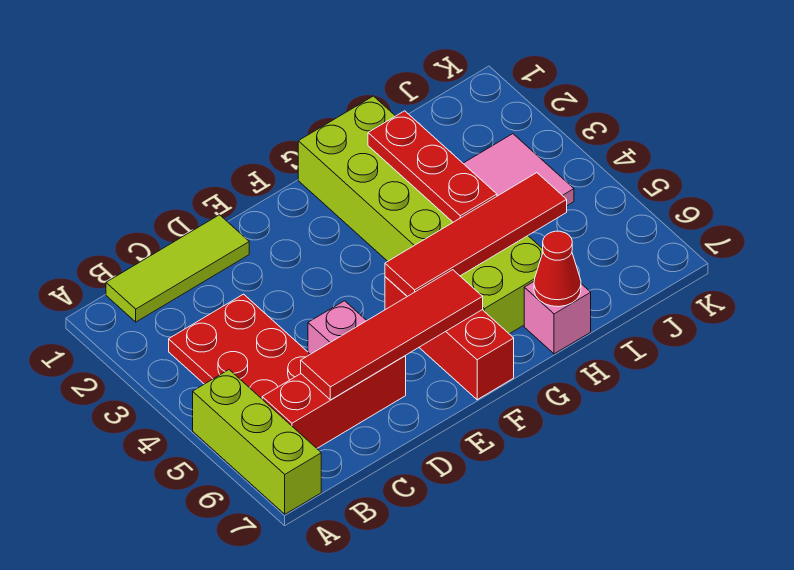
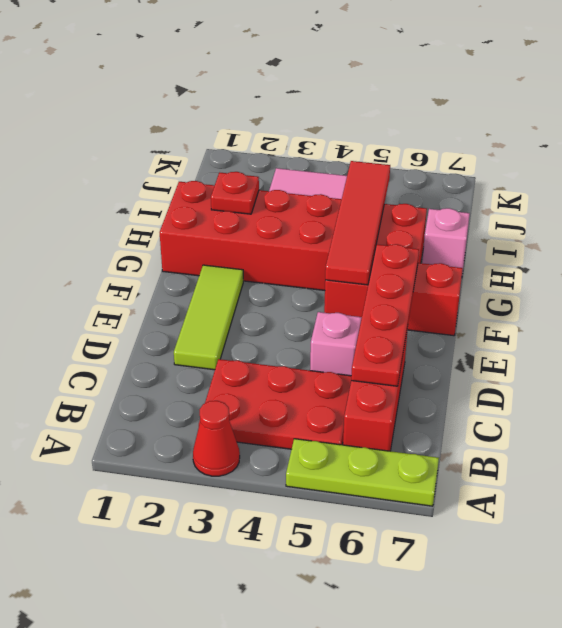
lime brick A5:A7 level 1 -> lime plate A5:A7 level 1
lime tile B1:D1 level 1 -> lime tile D2:F2 level 1
red tile C6:F6 level 2 -> red plate C6:F6 level 2
lime brick G1:H6 level 1 -> red brick G1:H6 level 1
red plate H2:H4 level 2 -> red plate H2 level 2
red cone H7 level 2 -> red cone A3 level 1

